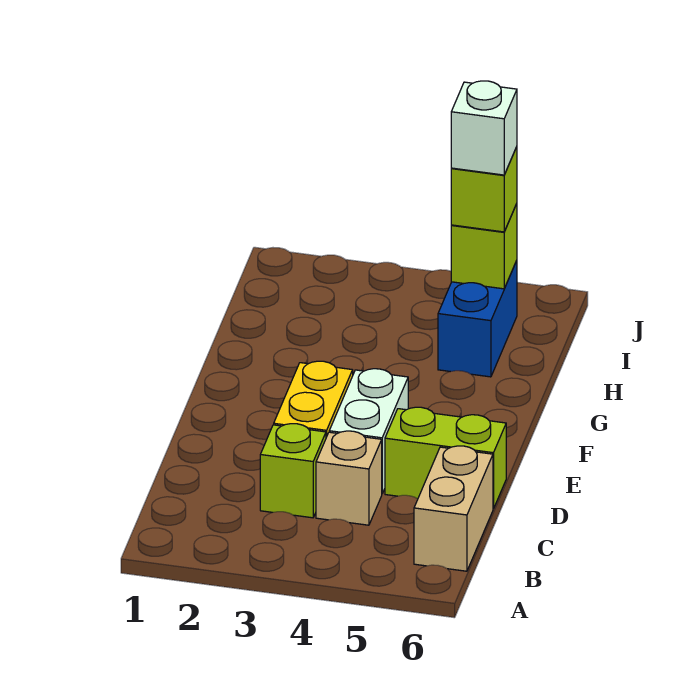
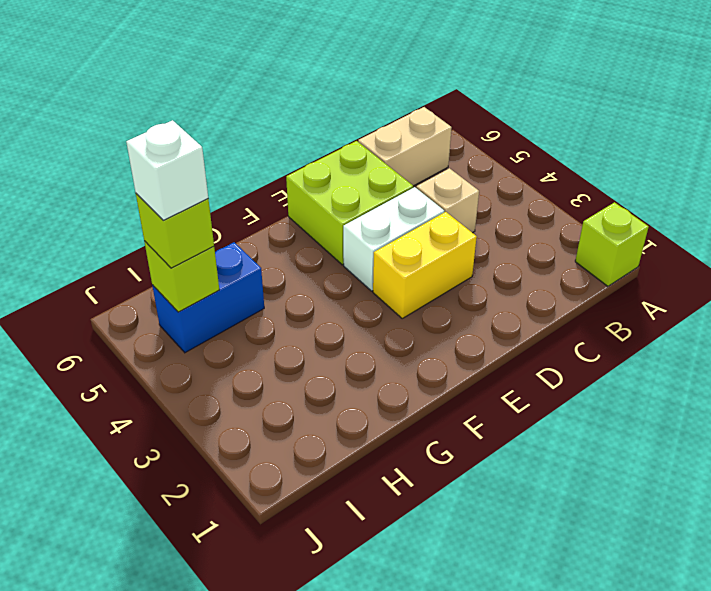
lime brick C3 level 1 -> lime brick A1 level 1
lime brick D5:D6 level 1 -> lime brick D5:E6 level 1

